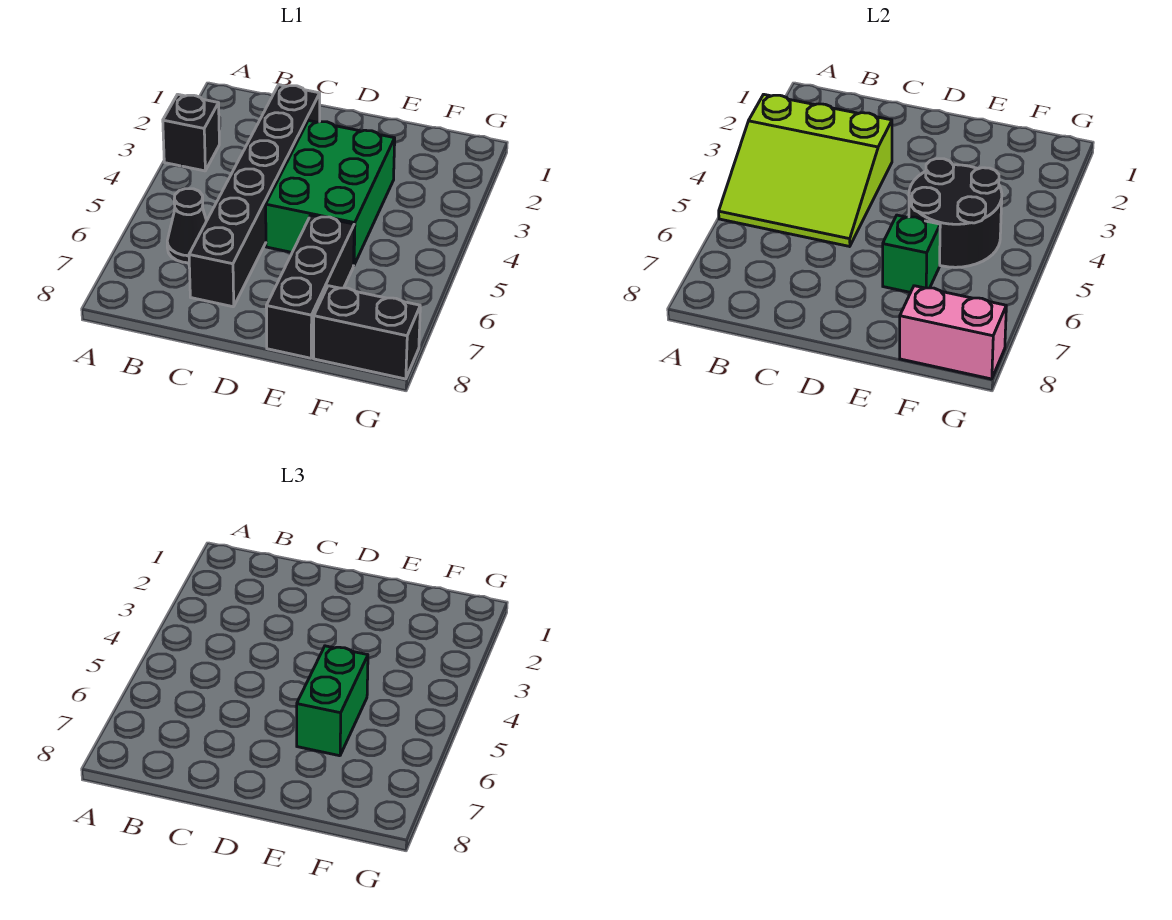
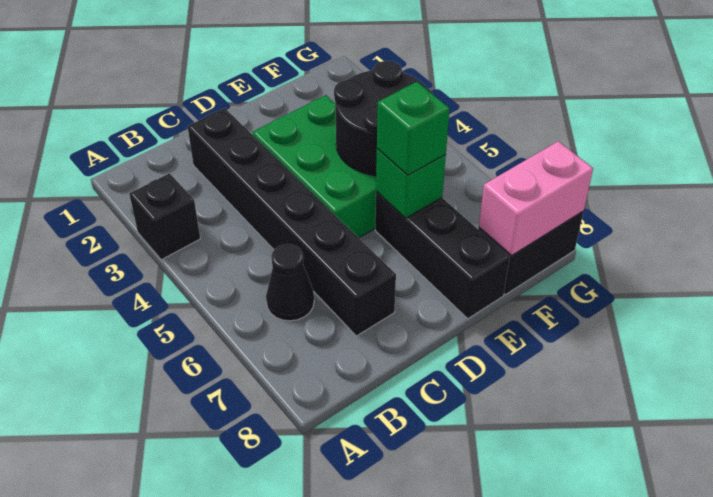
lime slope A3:C5 level 2 top 3 -> none
green brick E5:E6 level 3 -> green brick E6 level 3

